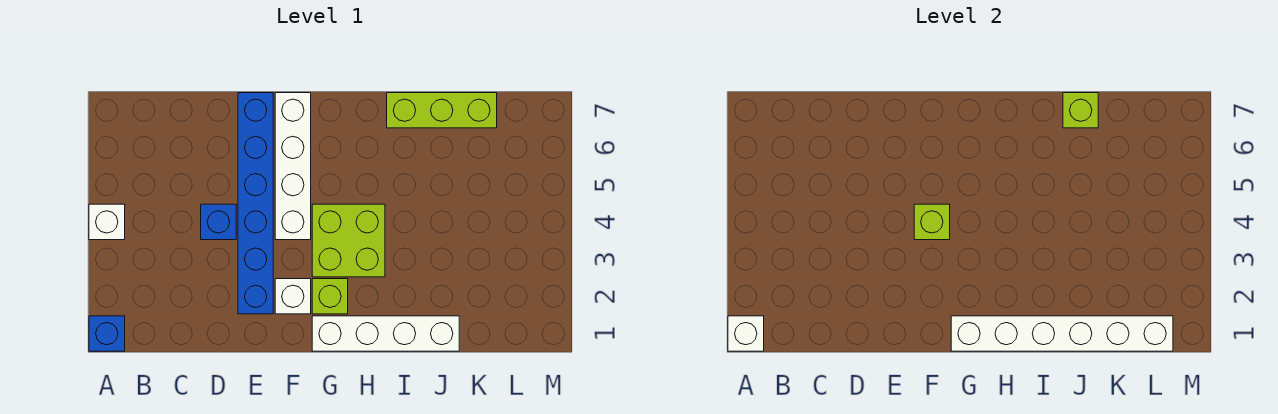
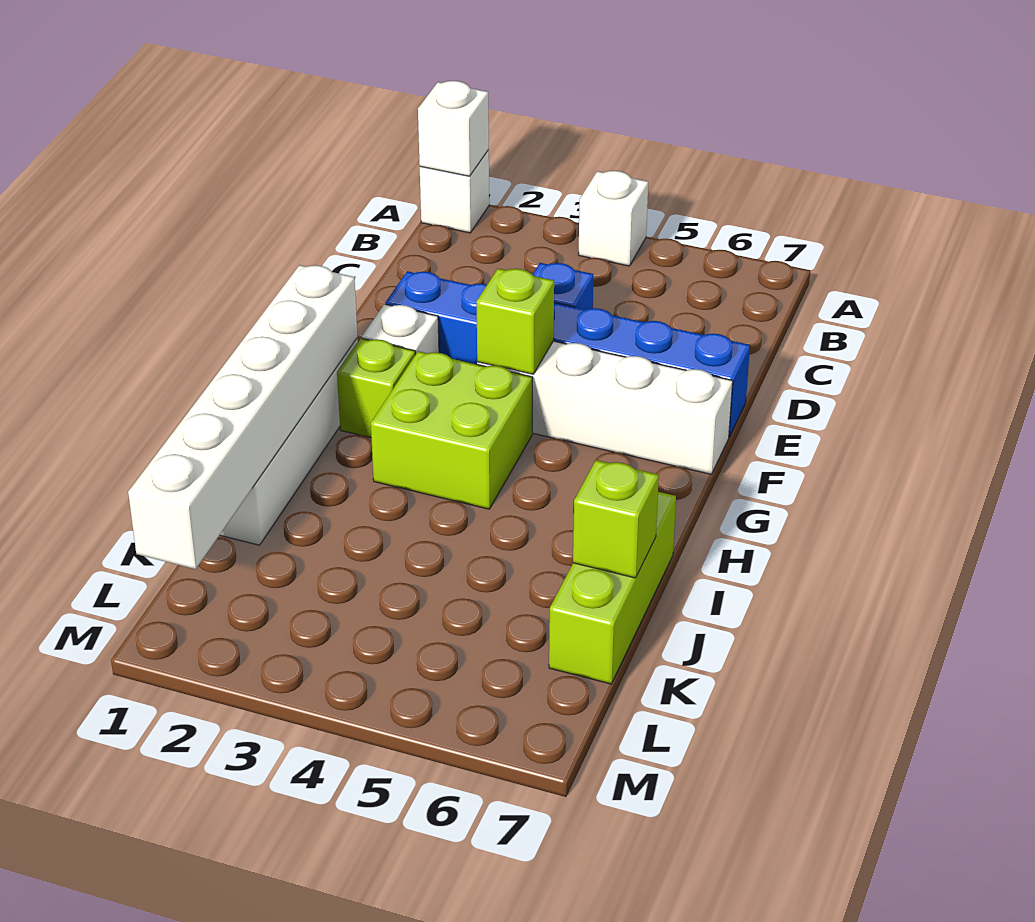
blue brick A1 level 1 -> white brick A1 level 1

